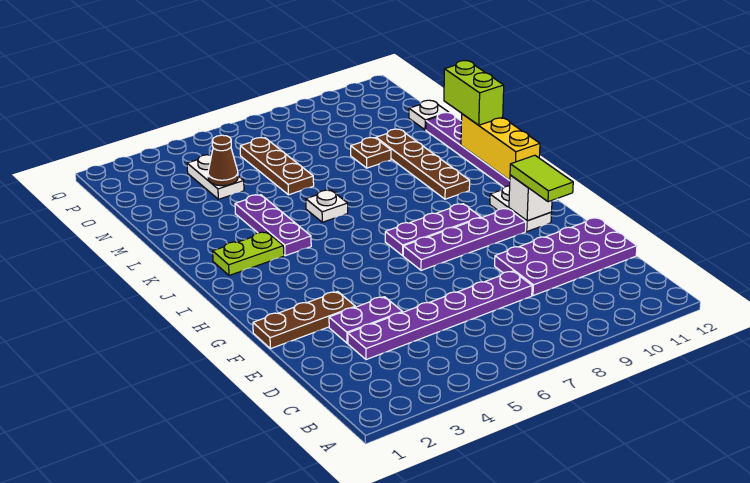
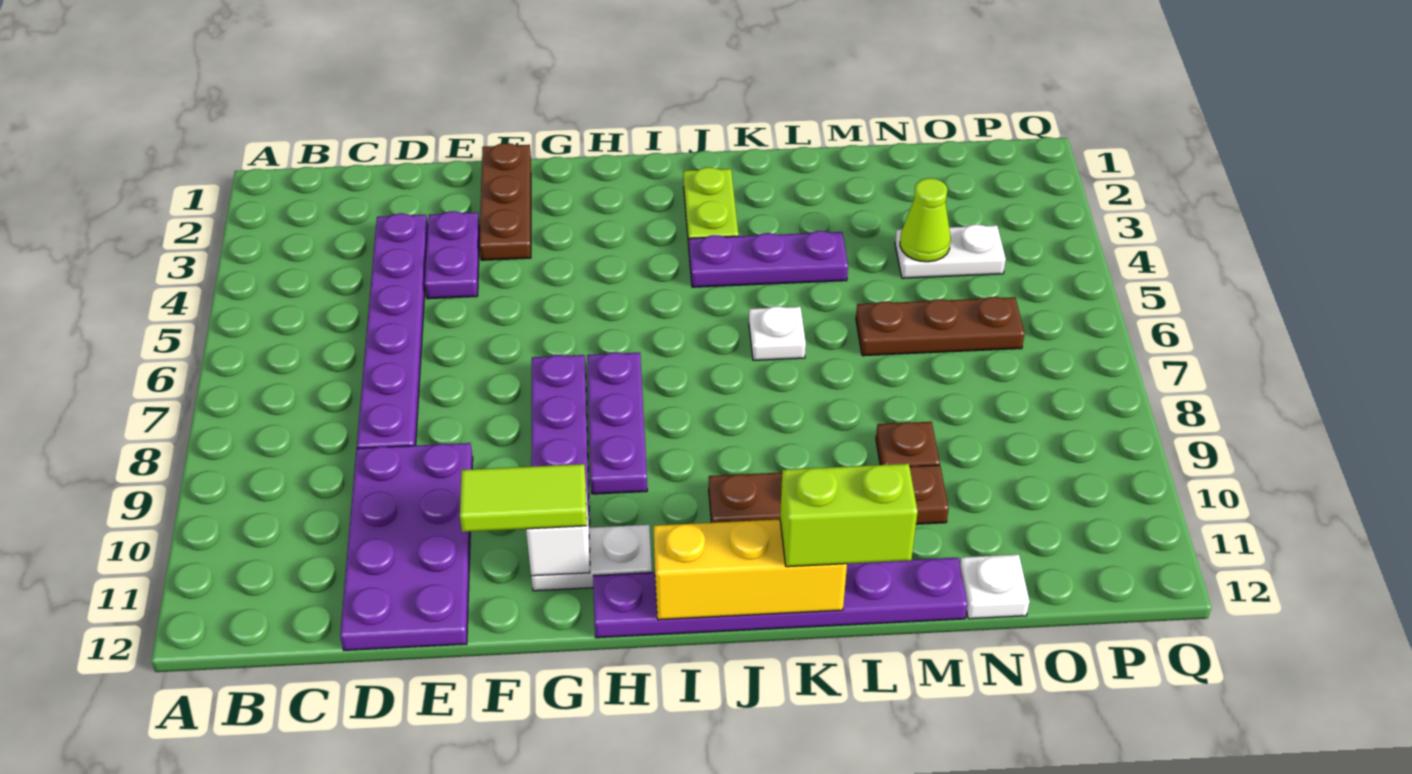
brown cone N4 level 2 -> lime cone N4 level 2

